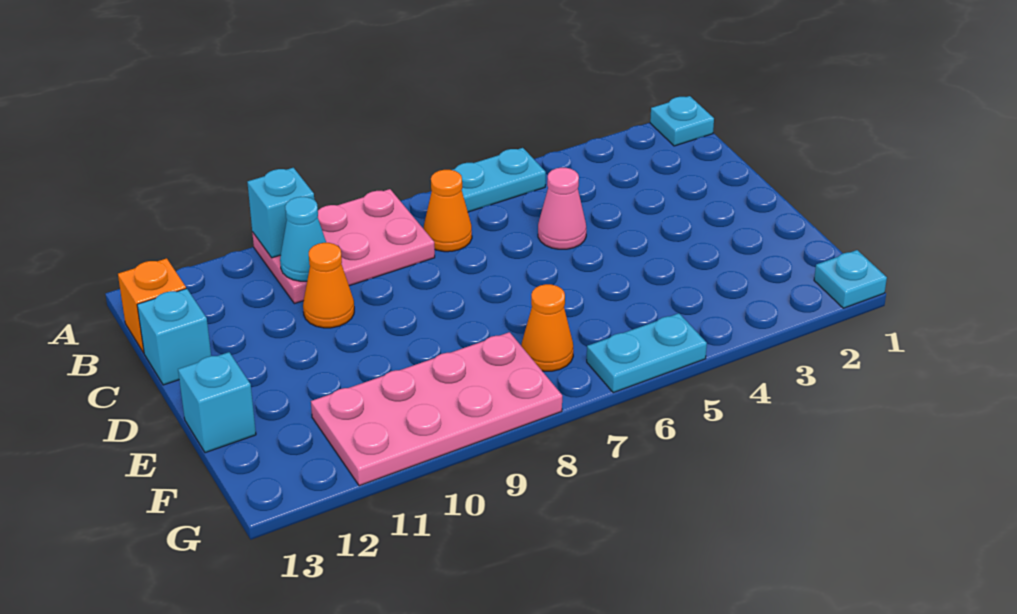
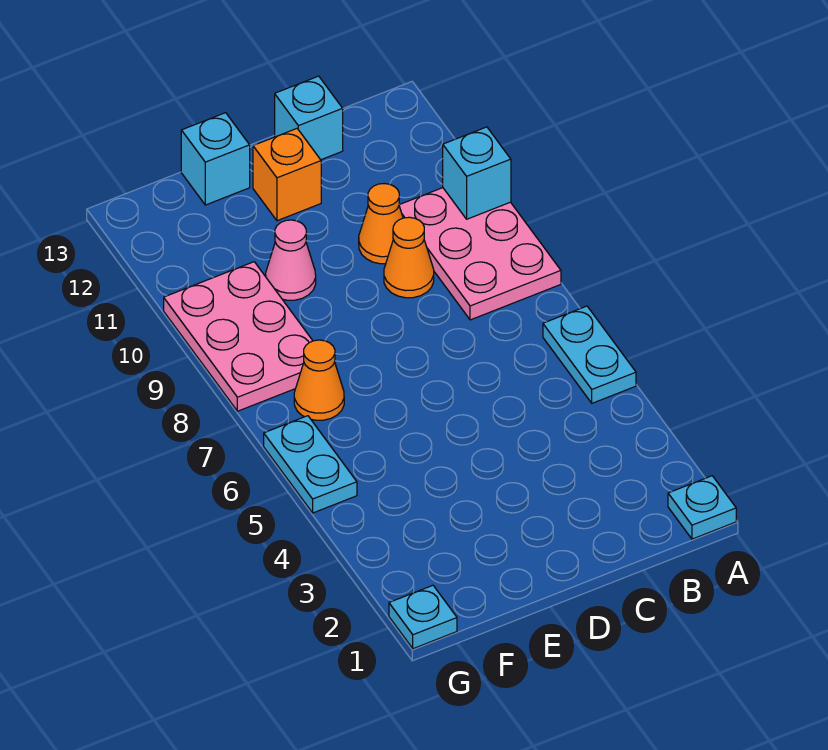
orange cone B7 level 1 -> orange cone C9 level 1
cyan cone B10 level 2 -> none
orange brick B13 level 1 -> orange brick D12 level 1
pink cone C5 level 1 -> pink cone E10 level 1
pink plate F8:G11 level 1 -> pink plate F8:G10 level 1

